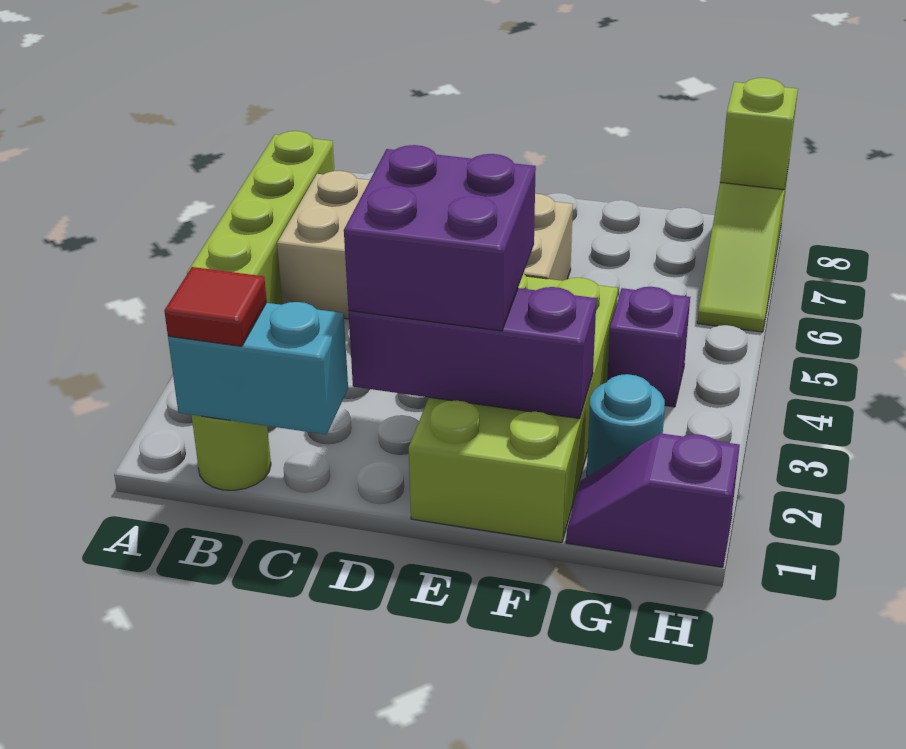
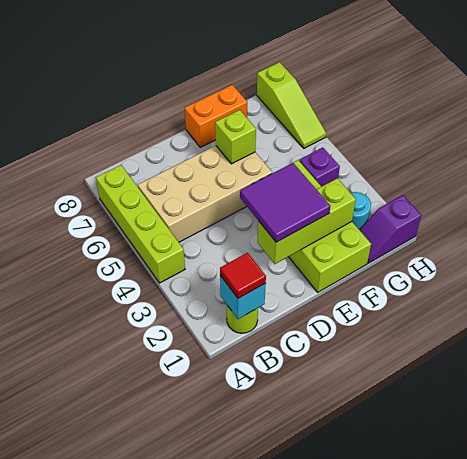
cyan brick B1:C1 level 2 -> cyan brick B1 level 2
purple brick D2:F2 level 2 -> lime brick D2:F2 level 2
purple brick D2:E3 level 3 -> purple tile D2:E3 level 3
none -> orange brick E8:F8 level 1
lime brick H8 level 2 -> lime brick E6 level 2

